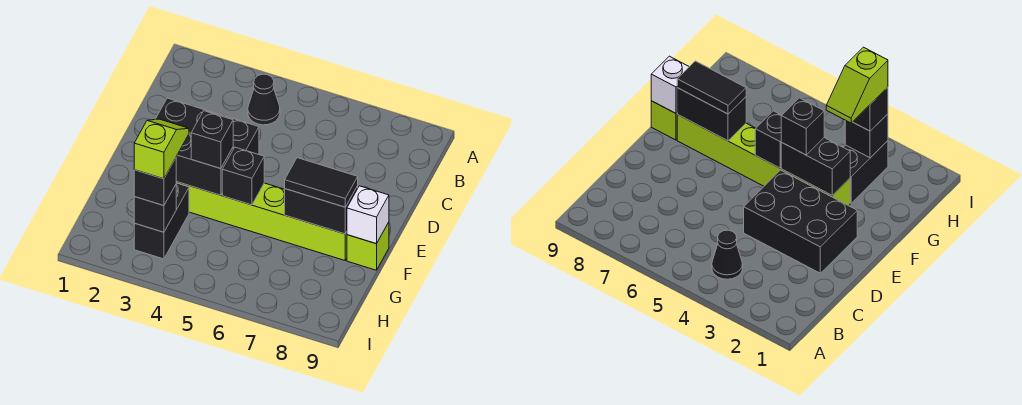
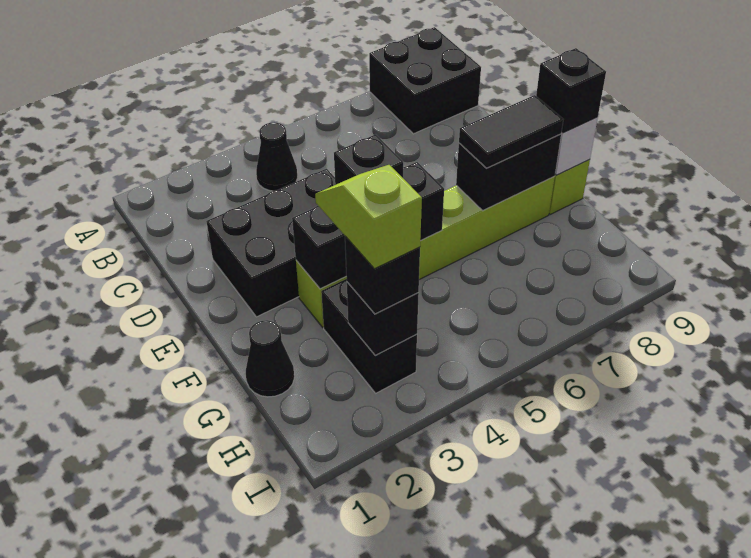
none -> black brick A8:B9 level 1
none -> black brick F9 level 3
none -> black cone G1 level 1

